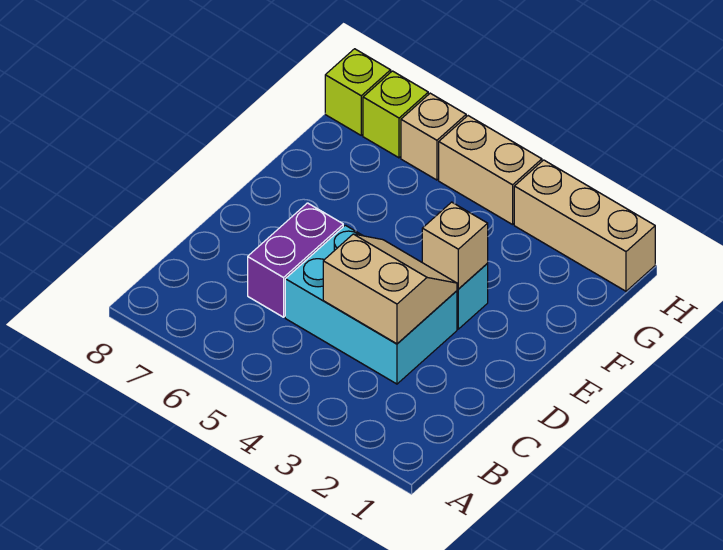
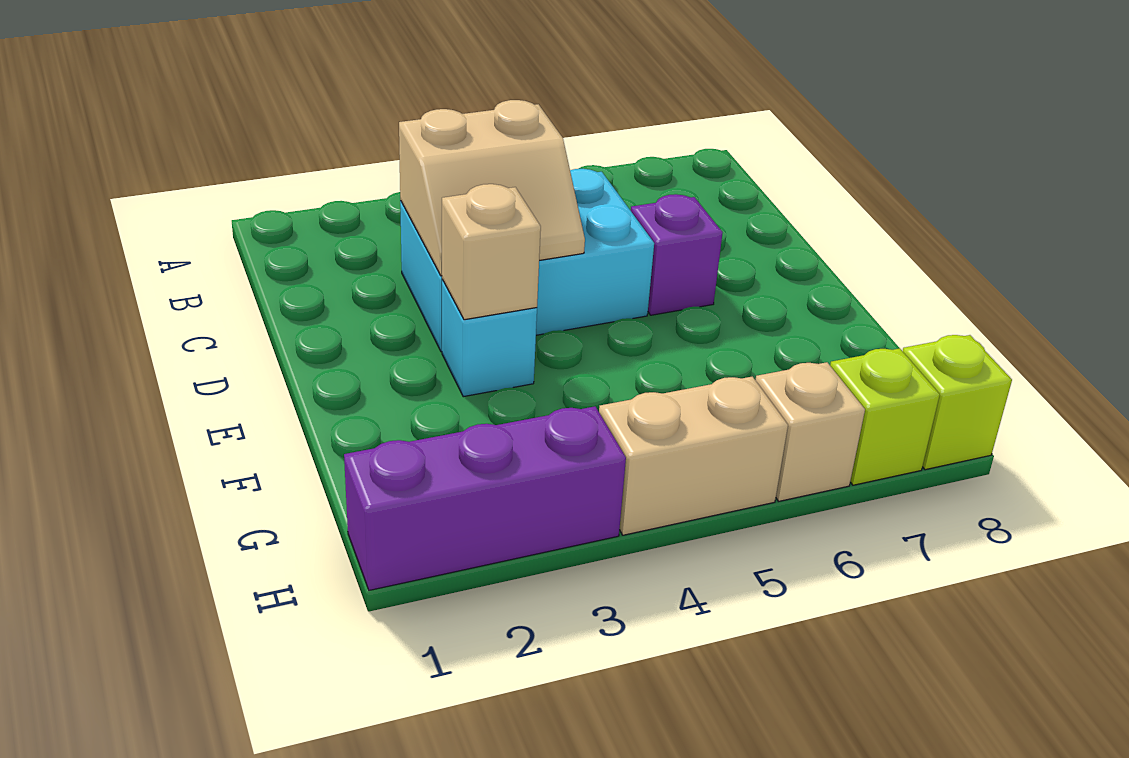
purple brick C6:D6 level 1 -> purple brick D6 level 1
tan brick H1:H3 level 1 -> purple brick H1:H3 level 1

